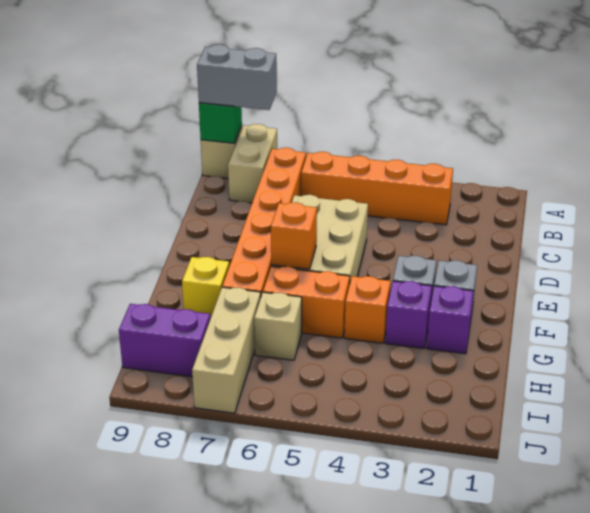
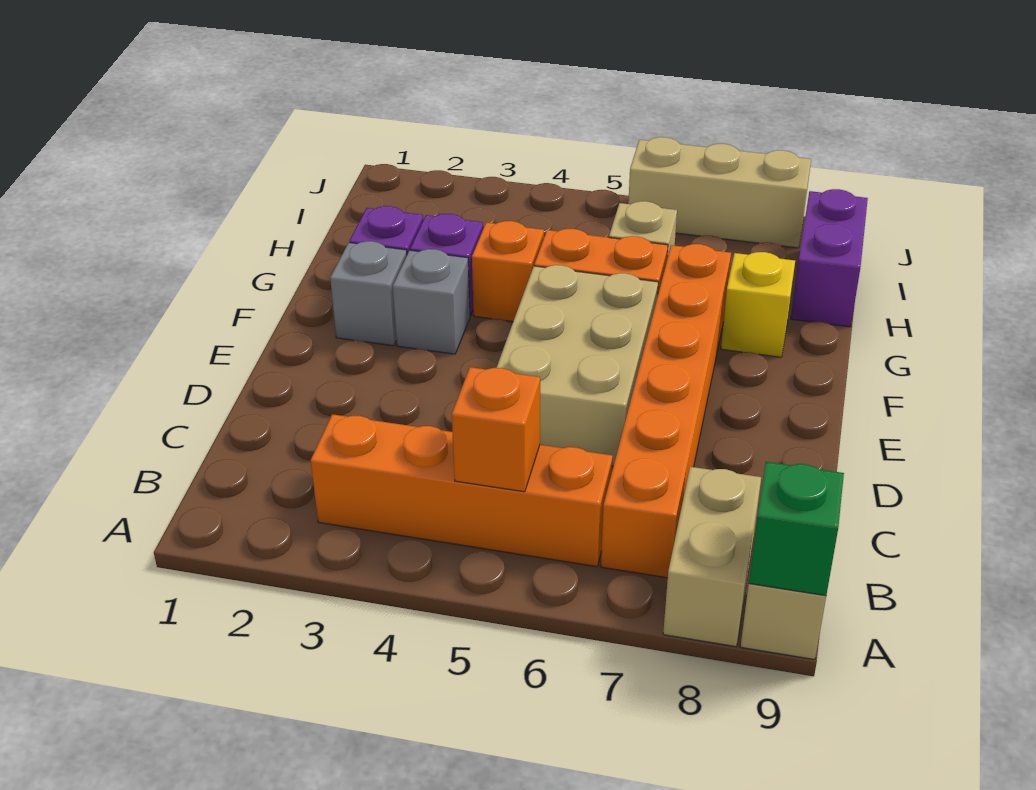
grey brick A8:A9 level 3 -> none
orange brick F6 level 2 -> orange brick B5 level 2
tan brick H7:J7 level 1 -> tan brick J6:J8 level 1
purple brick I8:I9 level 1 -> purple brick H9:I9 level 1

